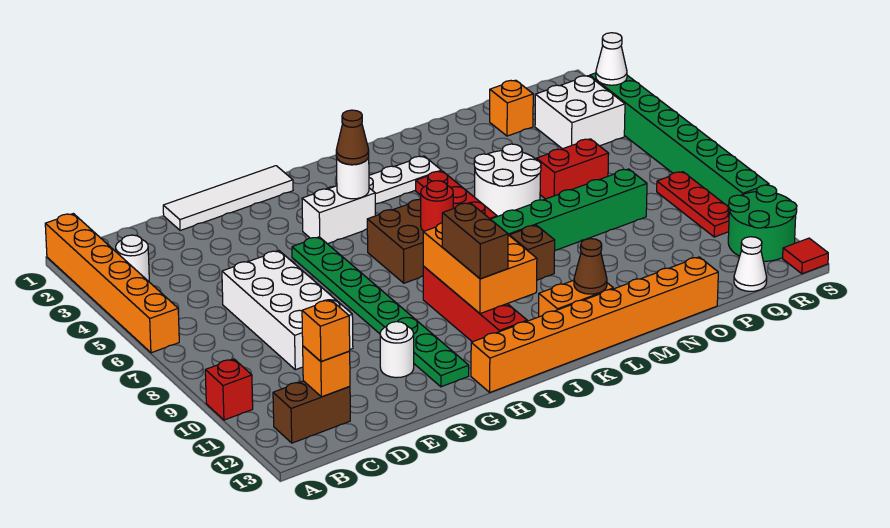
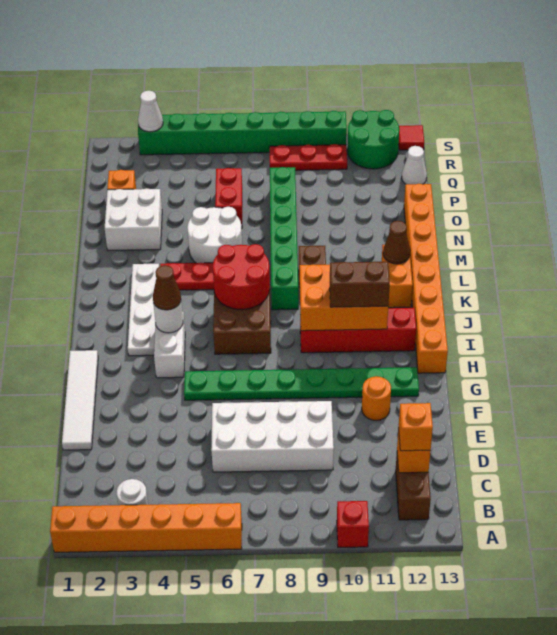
white round brick F11 level 1 -> orange round brick F11 level 1
red round brick J7 level 2 -> red round brick J6:K7 level 2
white brick Q3:R4 level 1 -> white brick N2:O3 level 1

